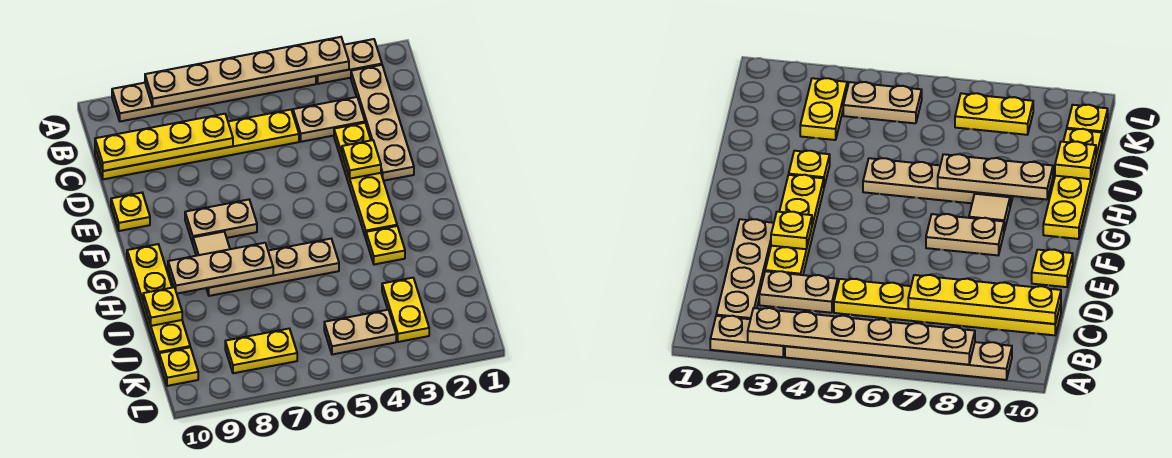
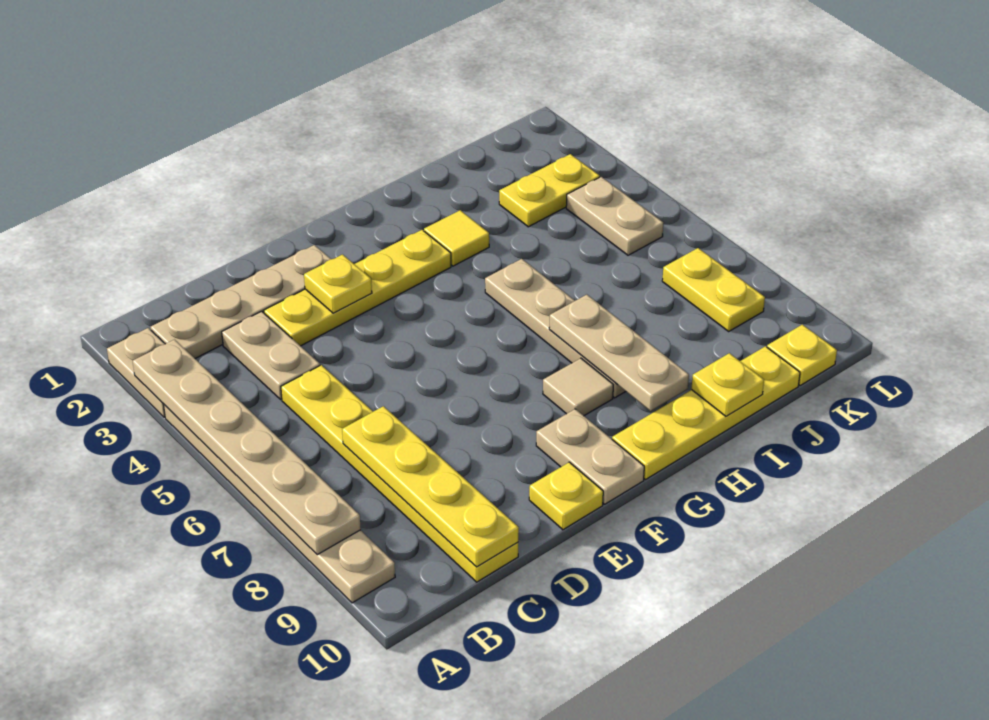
tan plate F7:F8 level 1 -> tan plate F9:F10 level 1
yellow plate H3 level 1 -> yellow tile H3 level 1

